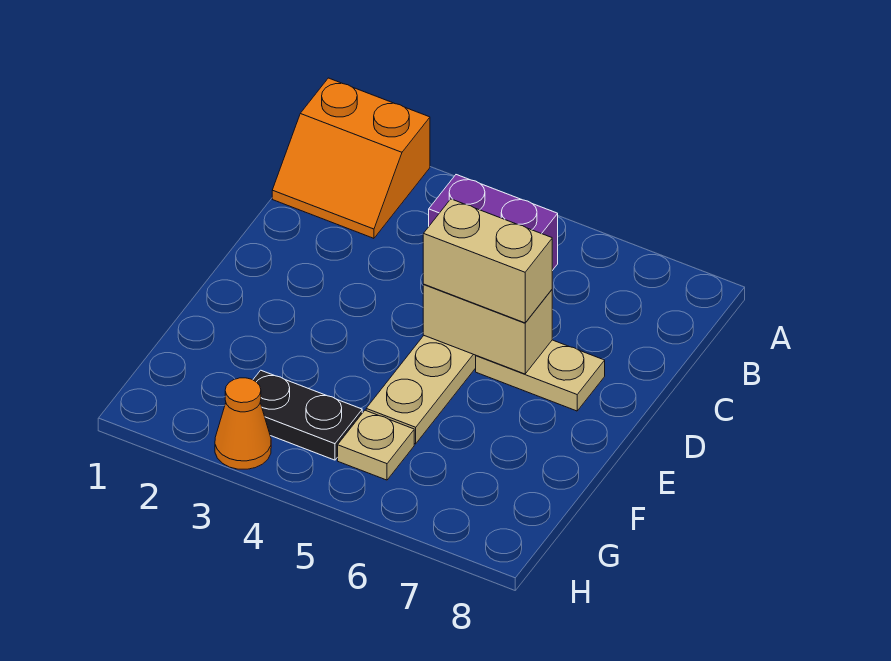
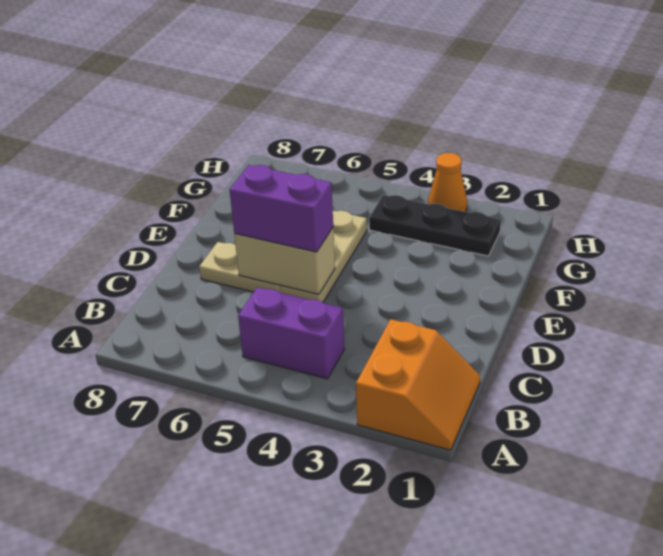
orange slope A1:B2 level 1 top A -> orange slope A1:B2 level 1 top 2
tan brick D5:D6 level 3 -> purple brick D5:D6 level 3
black plate G3:G4 level 1 -> black plate G2:G4 level 1
tan plate G5 level 1 -> none

